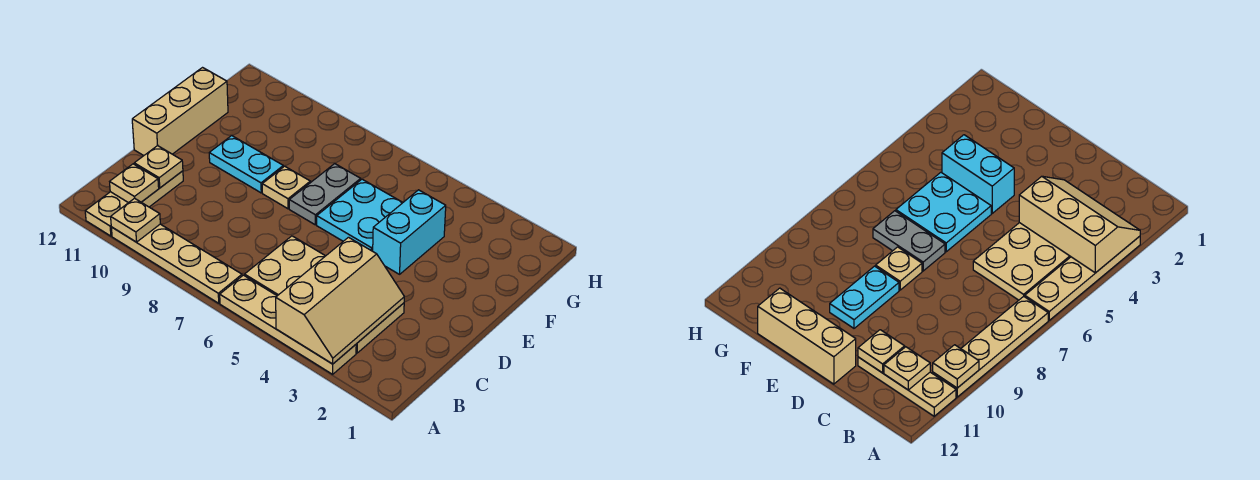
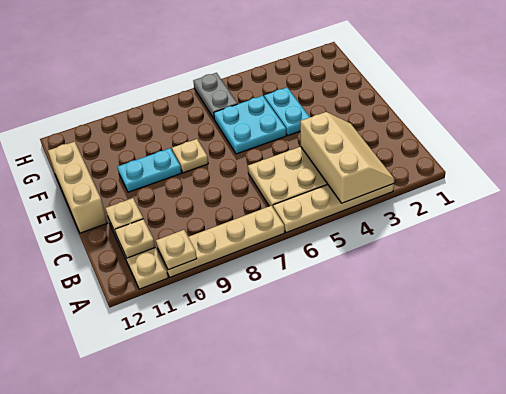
cyan brick E4:F4 level 1 -> cyan plate E4:F4 level 1
grey plate E7:F7 level 1 -> grey plate G6:H6 level 1

